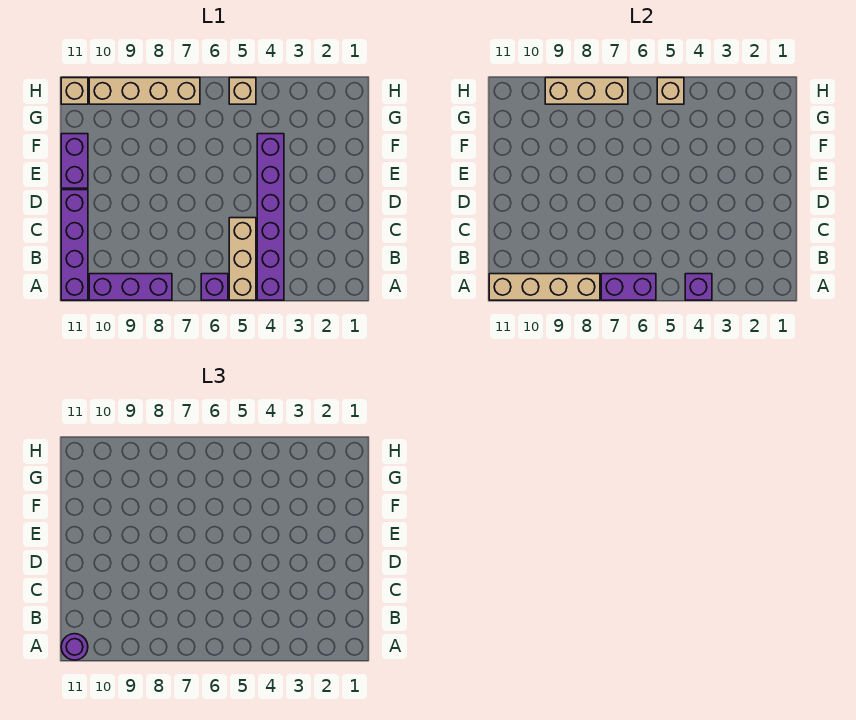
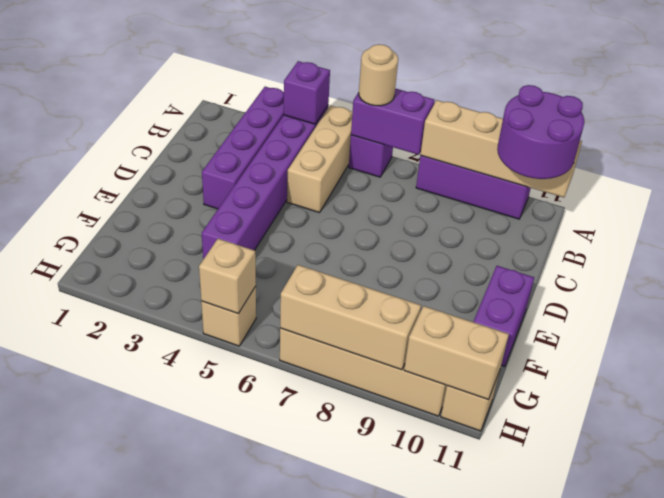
none -> tan round brick A6 level 3
purple brick A11:D11 level 1 -> purple brick A3:D3 level 1
purple round brick A11 level 3 -> purple round brick A10:B11 level 3
none -> tan brick H10:H11 level 2

